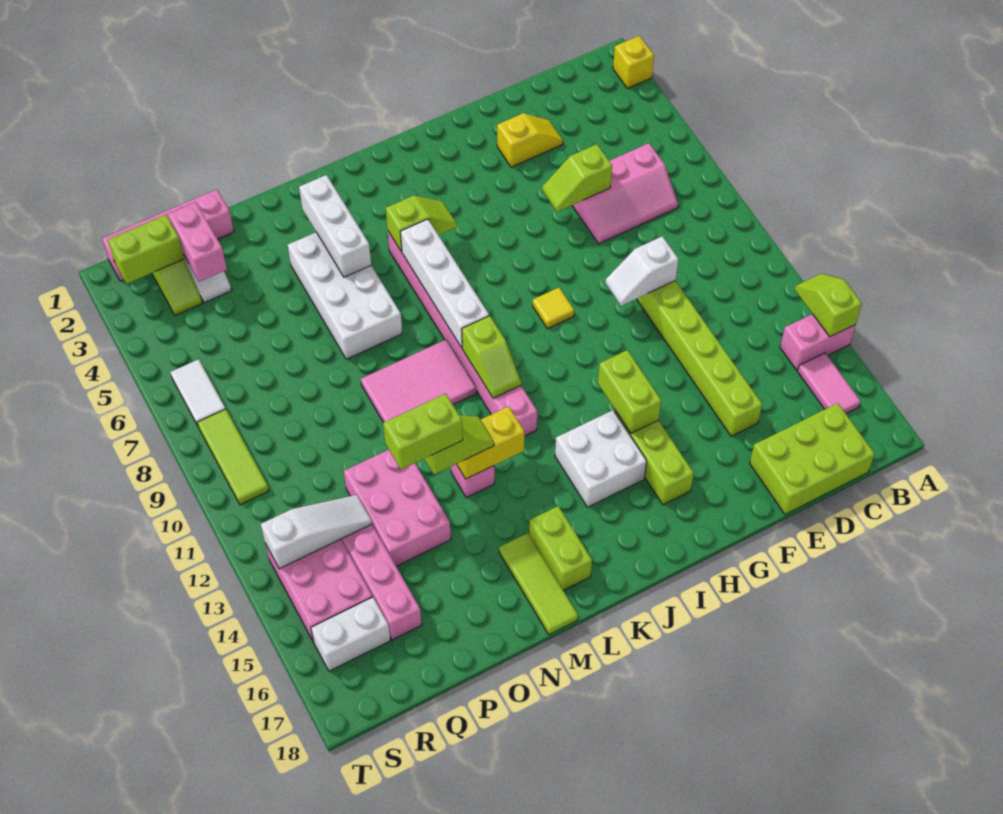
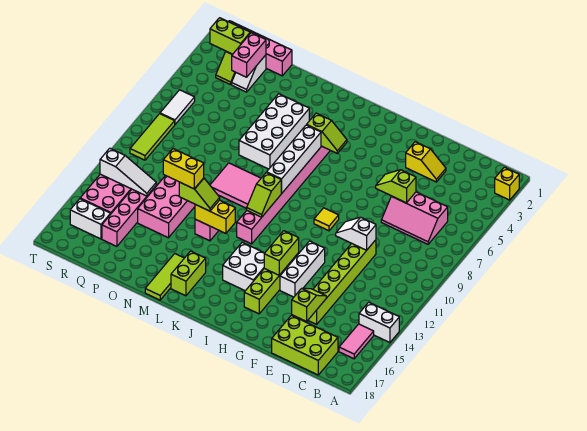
lime slope A13:A14 level 2 top 14 -> lime slope E15:E16 level 2 top 16
pink brick A14:B14 level 1 -> white brick A14:B14 level 1
white brick M3:M5 level 2 -> white brick G12:G14 level 1
lime brick N13:O13 level 4 -> yellow brick N13:O13 level 4

